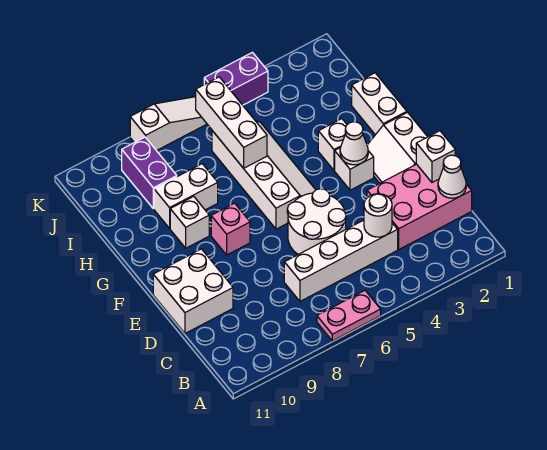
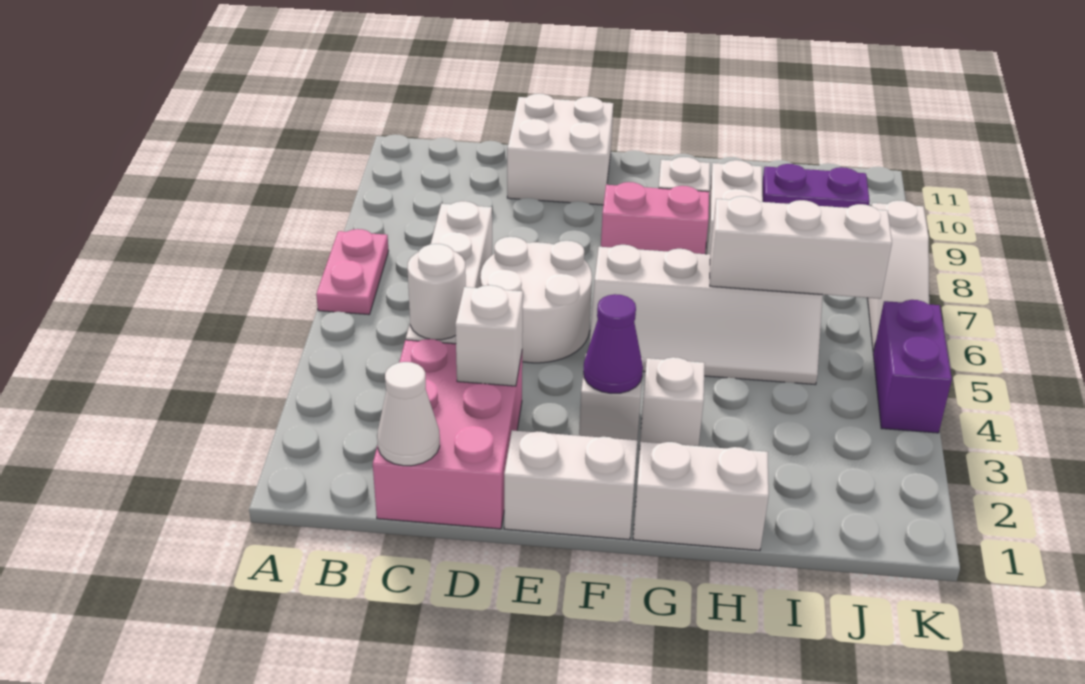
white brick D1 level 2 -> white brick D3 level 2
white cone F3 level 2 -> purple cone F3 level 2
pink brick F8 level 1 -> pink brick F8:G8 level 1

